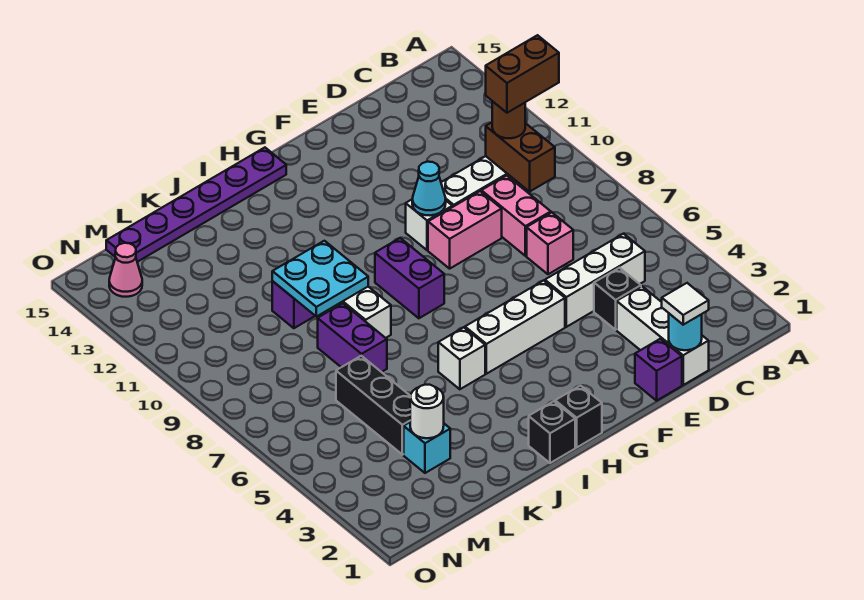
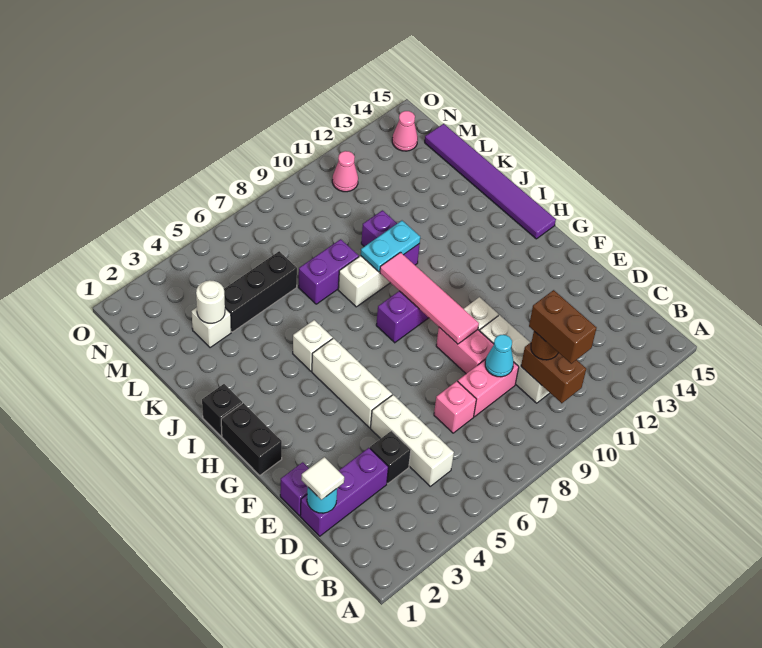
brown brick C9:C10 level 2 -> brown brick B10:C10 level 2
white brick D1:D3 level 1 -> purple brick D1:D3 level 1
none -> pink tile F9:I9 level 2
cyan cone F10 level 2 -> cyan cone D9 level 2
black brick H1 level 1 -> black brick G1:H1 level 1
purple plate H15:M15 level 1 -> purple tile H15:M15 level 1
cyan plate J9:K10 level 2 -> cyan plate J9:J10 level 2
cyan brick L3 level 1 -> white brick L3 level 1
none -> pink cone N11 level 1

